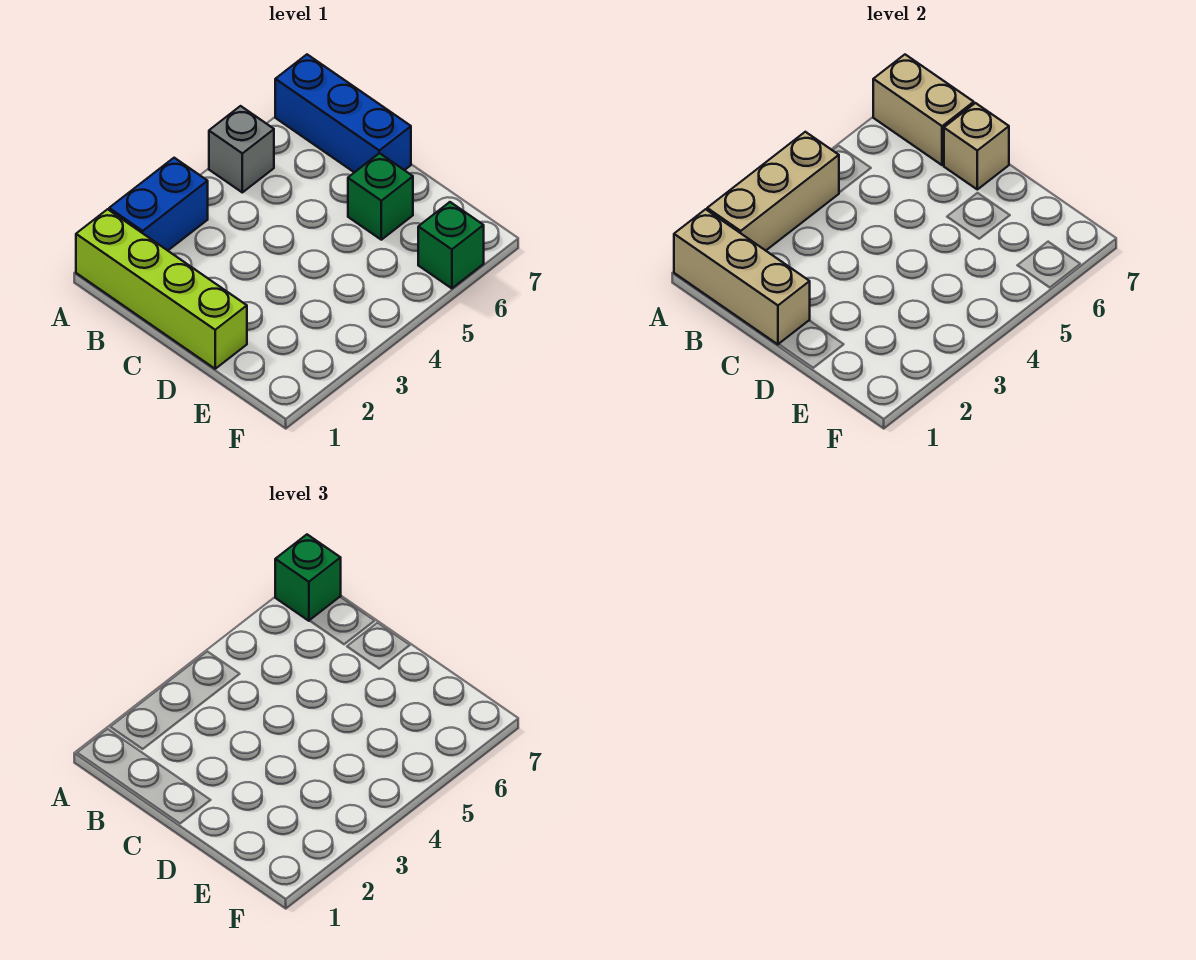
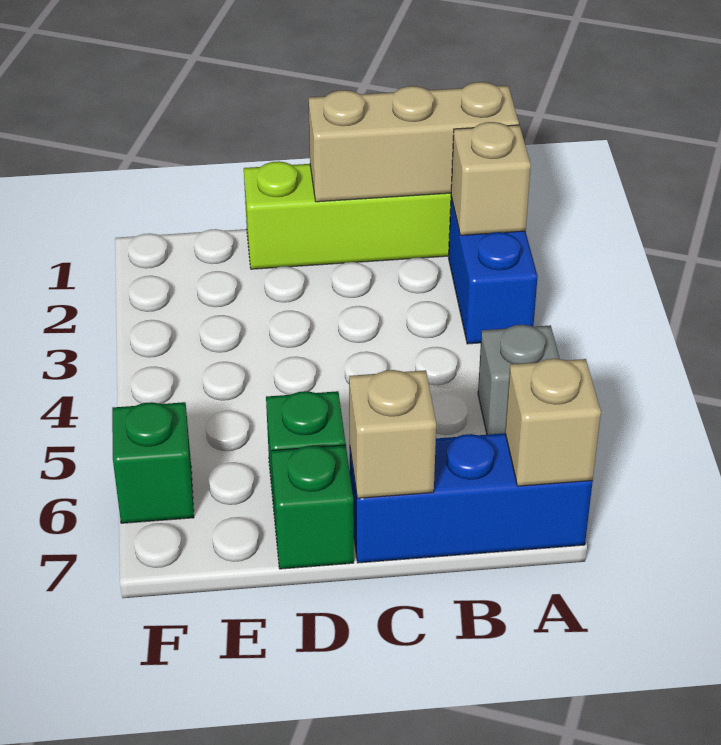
tan brick A2:A4 level 2 -> tan brick A2 level 2
tan brick A7:B7 level 2 -> tan brick A7 level 2
green brick A7 level 3 -> green brick D7 level 1

